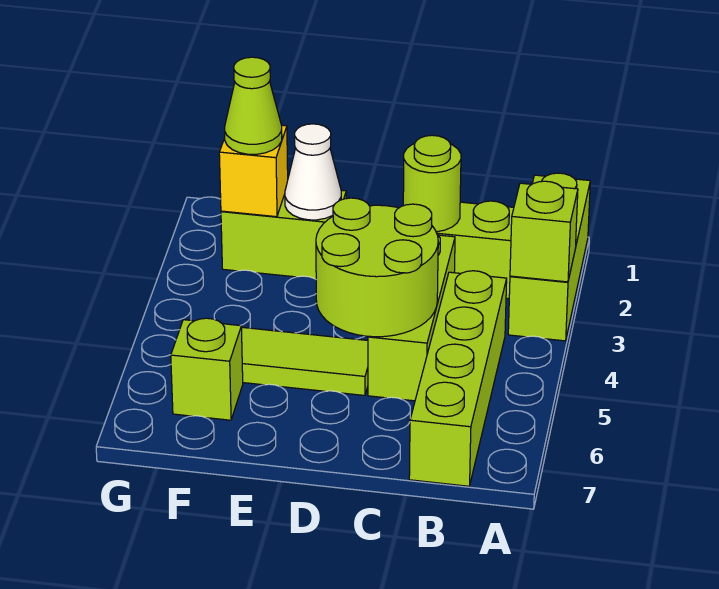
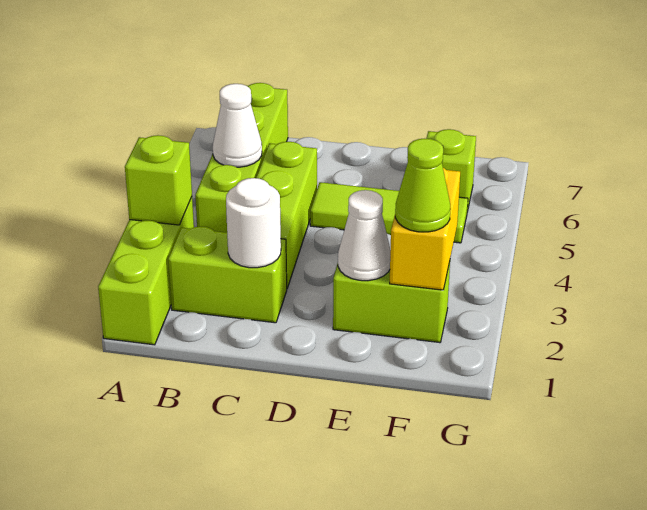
none -> white cone B5 level 2
lime round brick C2 level 2 -> white round brick C2 level 2
lime round brick C4:D5 level 2 -> none
yellow brick F2 level 2 -> yellow brick F2:F3 level 2

